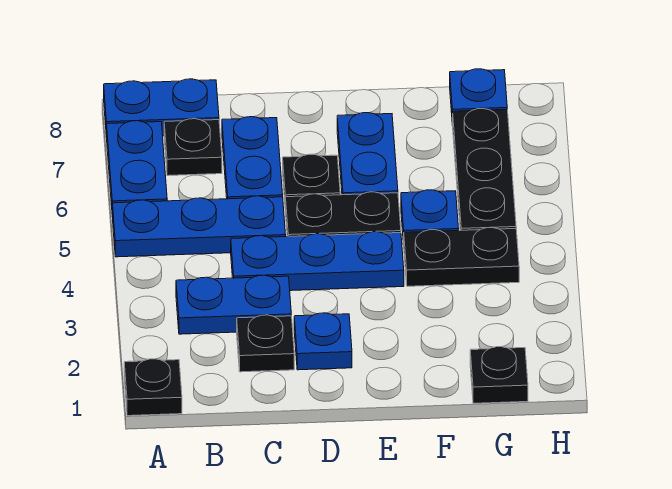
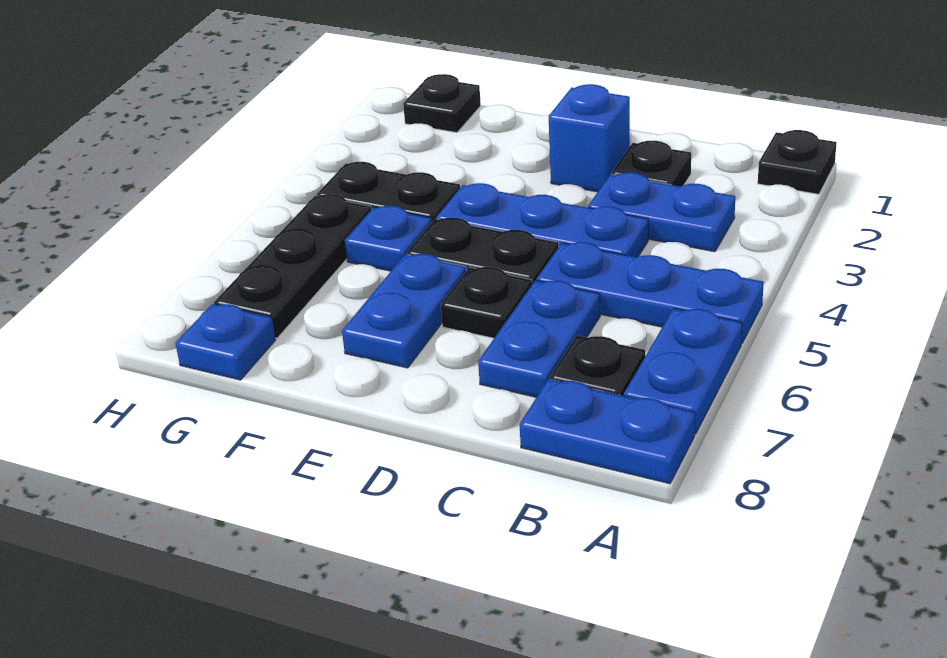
blue plate D2 level 1 -> blue brick D2 level 1

